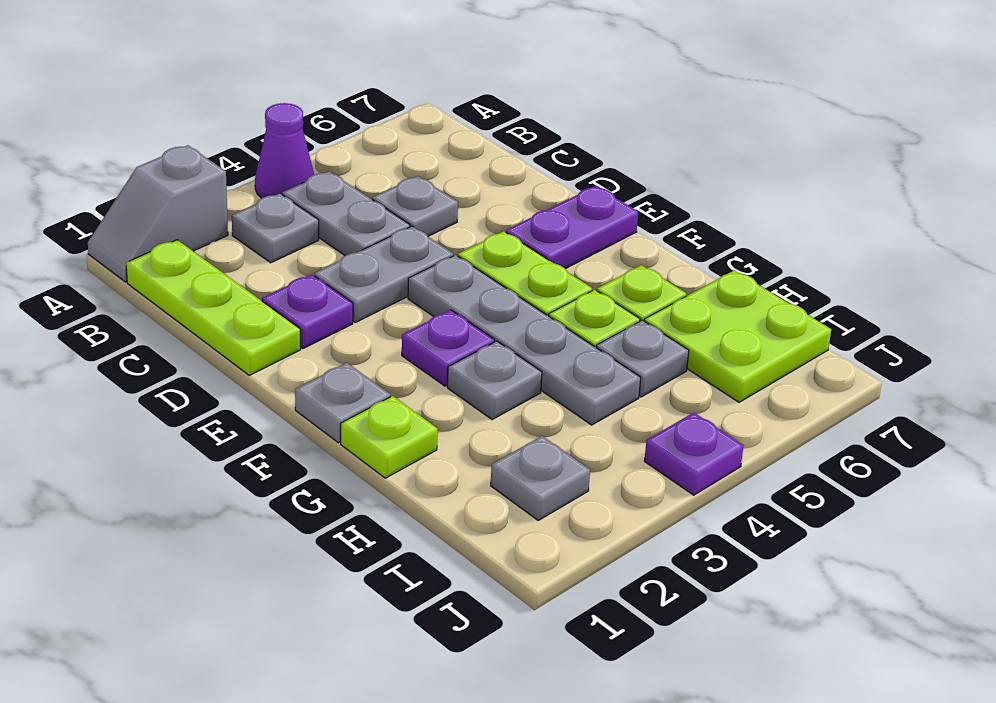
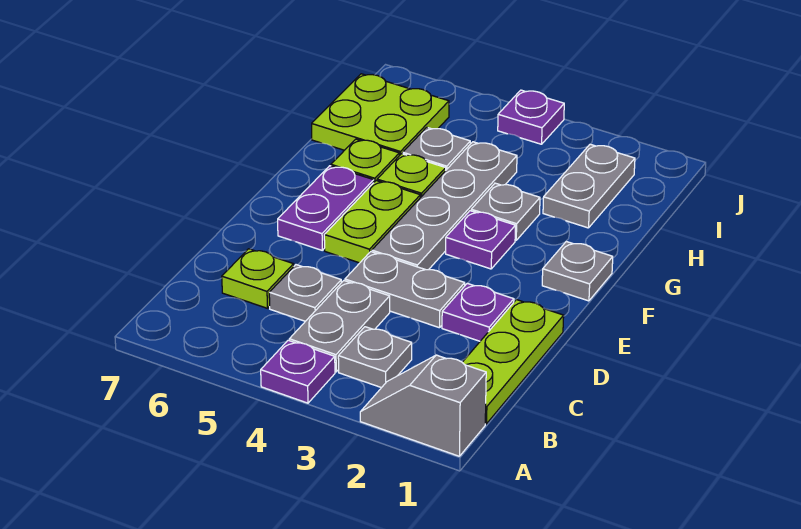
grey slope A1:A2 level 1 top 2 -> grey slope A1:A2 level 1 top 1
purple cone A4 level 1 -> purple plate A4 level 1
purple plate E6:E7 level 1 -> purple plate E6:F6 level 1
lime plate G1 level 1 -> lime plate C6 level 1
grey plate I2 level 1 -> grey plate H2:I2 level 1

